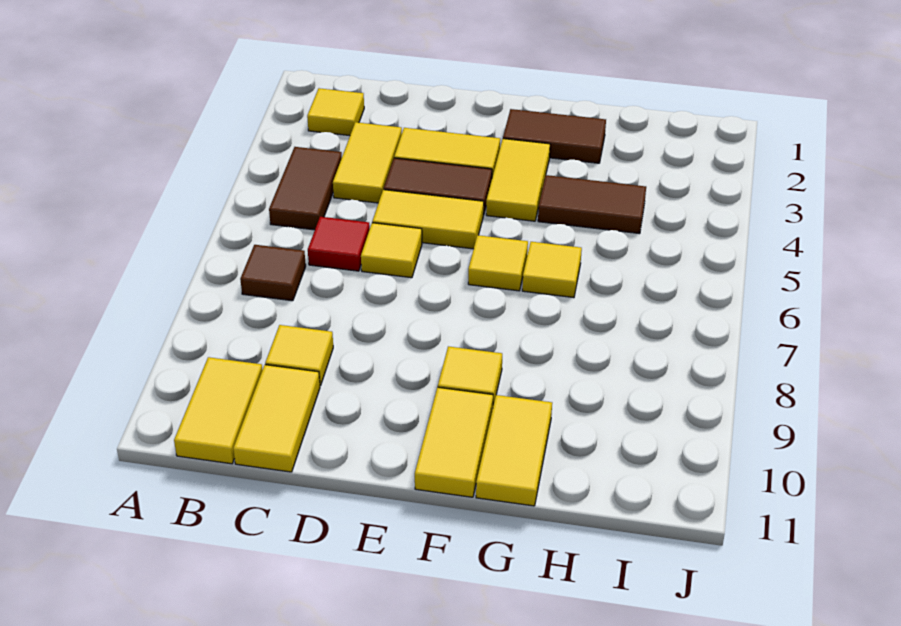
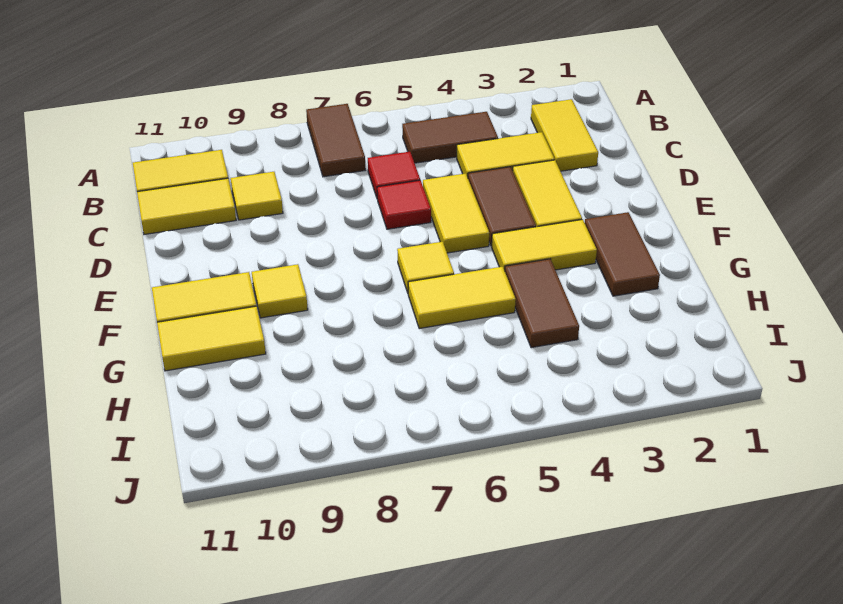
yellow tile B2 level 1 -> yellow tile B2:C2 level 1
brown tile B7 level 1 -> brown tile A7:B7 level 1
yellow tile D6 level 1 -> red tile D6 level 1
yellow tile G6 level 1 -> yellow tile G5:G6 level 1

